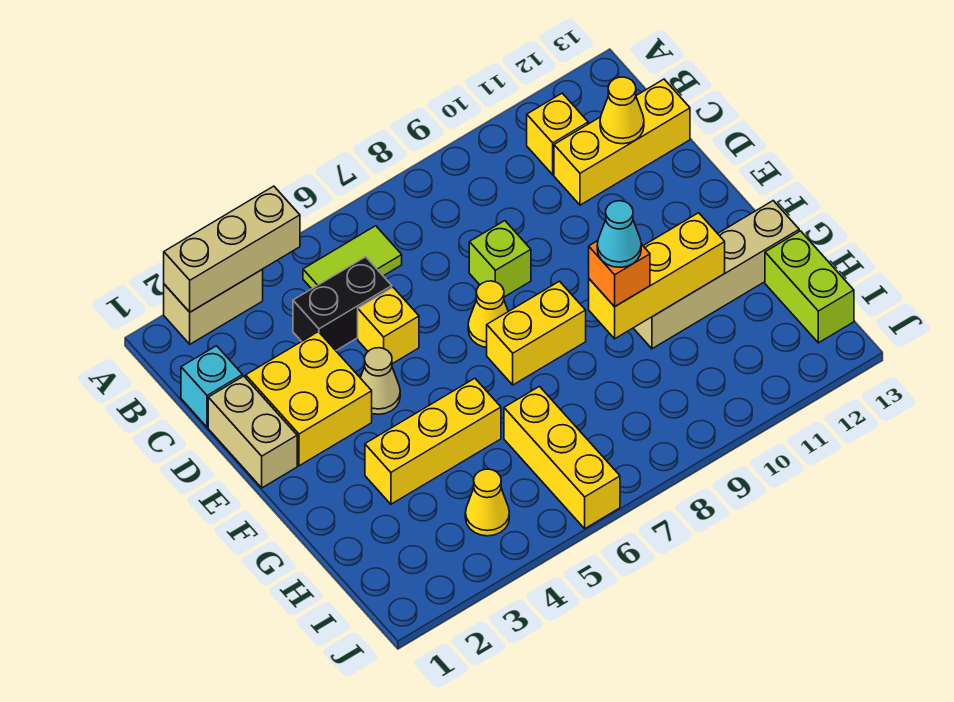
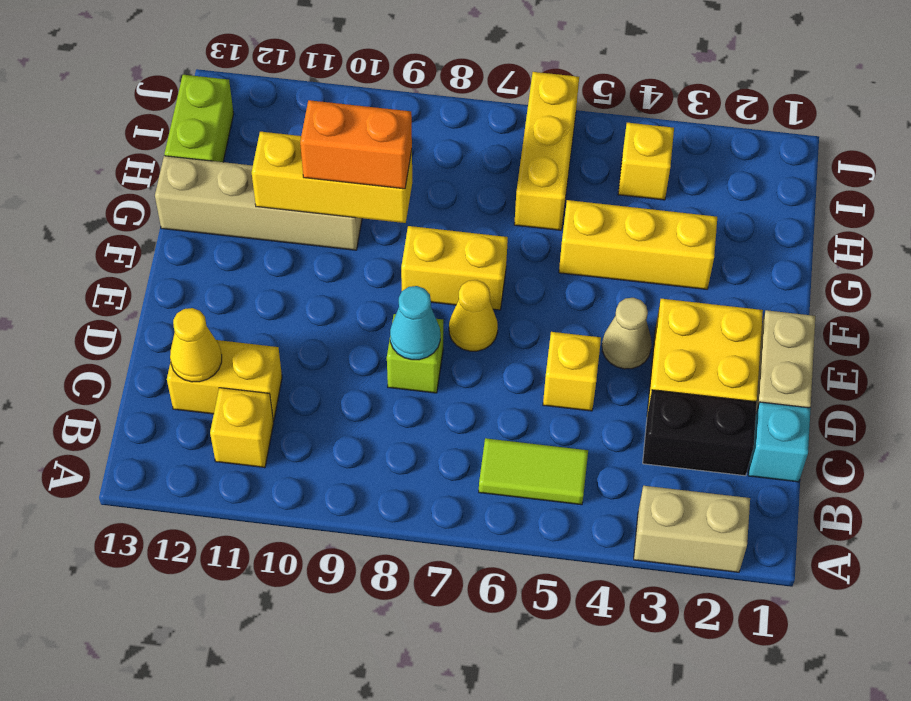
tan brick A2:A4 level 2 -> none
black brick C4:C5 level 1 -> black brick C2:C3 level 1
yellow brick C11:C13 level 1 -> yellow brick C11:C12 level 1
orange brick G9 level 3 -> orange brick G9:G10 level 3
cyan cone G9 level 4 -> cyan cone D8 level 2
yellow cone I4 level 1 -> yellow brick I4 level 1

